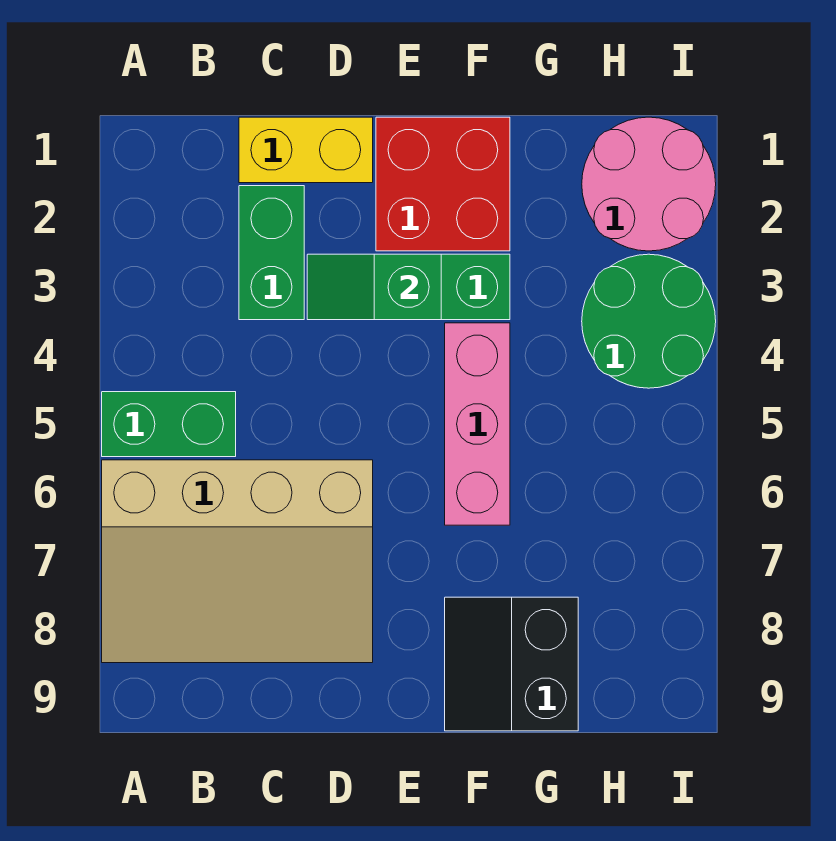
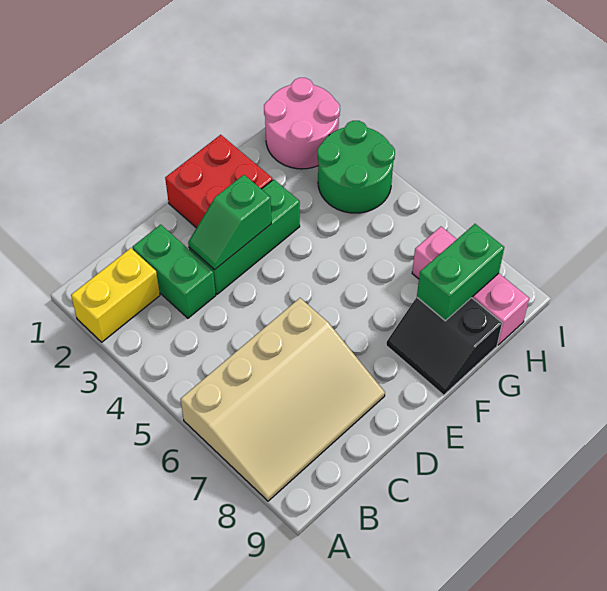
green brick A5:B5 level 1 -> green brick G8:H8 level 2
yellow brick C1:D1 level 1 -> yellow brick A2:B2 level 1
pink brick F4:F6 level 1 -> pink brick H7:H9 level 1

